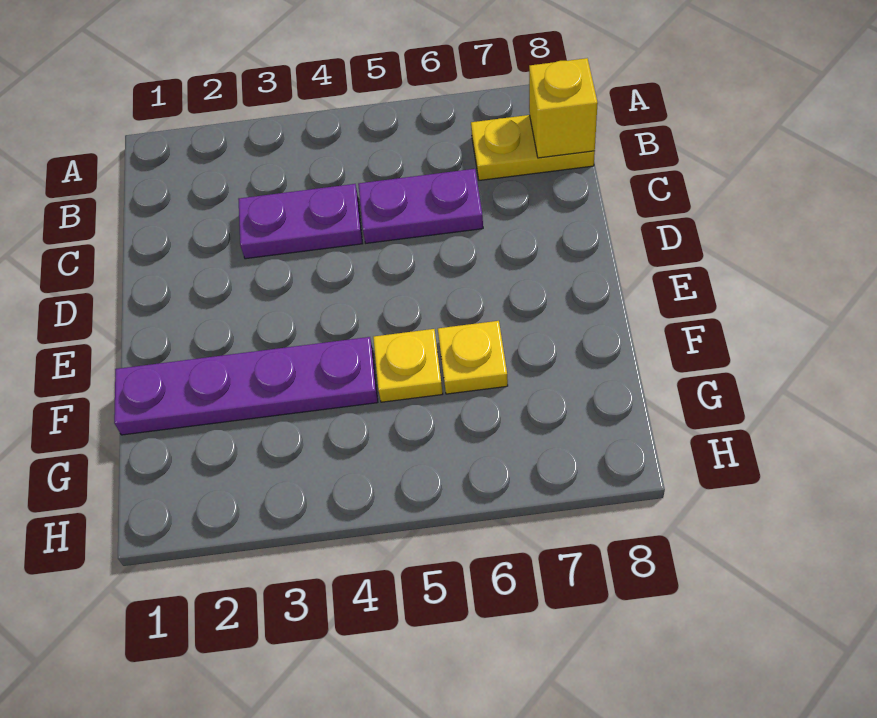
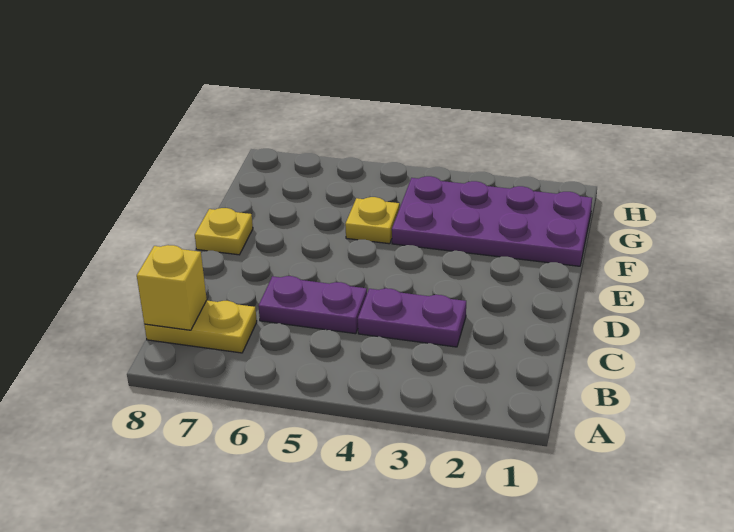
purple plate F1:F4 level 1 -> purple plate F1:G4 level 1
yellow plate F6 level 1 -> yellow plate E8 level 1

